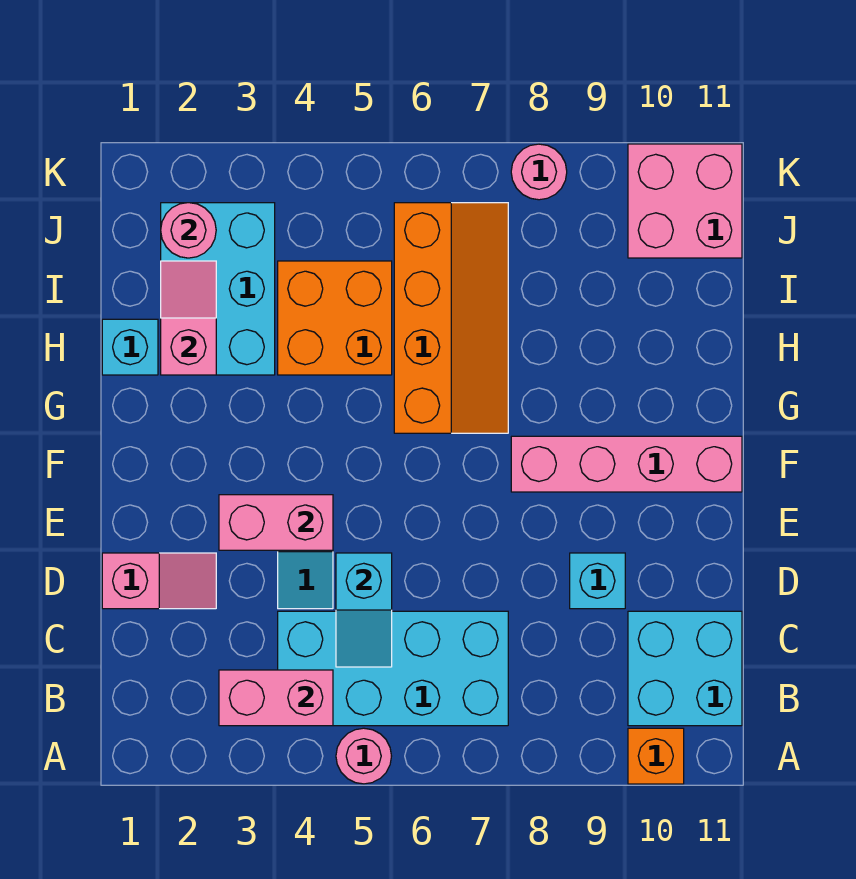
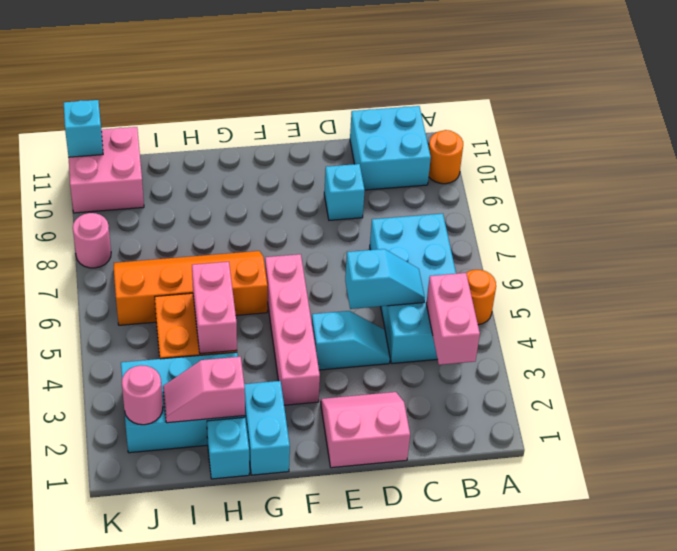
pink round brick A5 level 1 -> orange round brick A5 level 1
orange brick A10 level 1 -> orange round brick A10 level 1
pink slope D1:D2 level 1 top 1 -> pink slope D1:E2 level 1 top 1
pink brick E3:E4 level 2 -> pink brick H4:H5 level 2
pink brick F8:F11 level 1 -> pink brick F3:F6 level 1
none -> cyan brick G1:G2 level 1
none -> cyan brick K11 level 2

